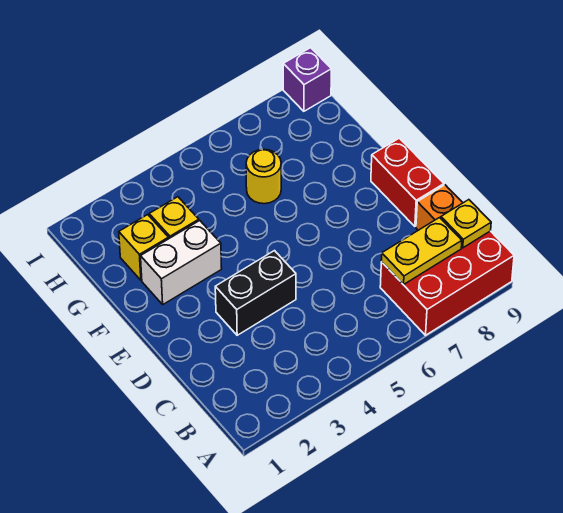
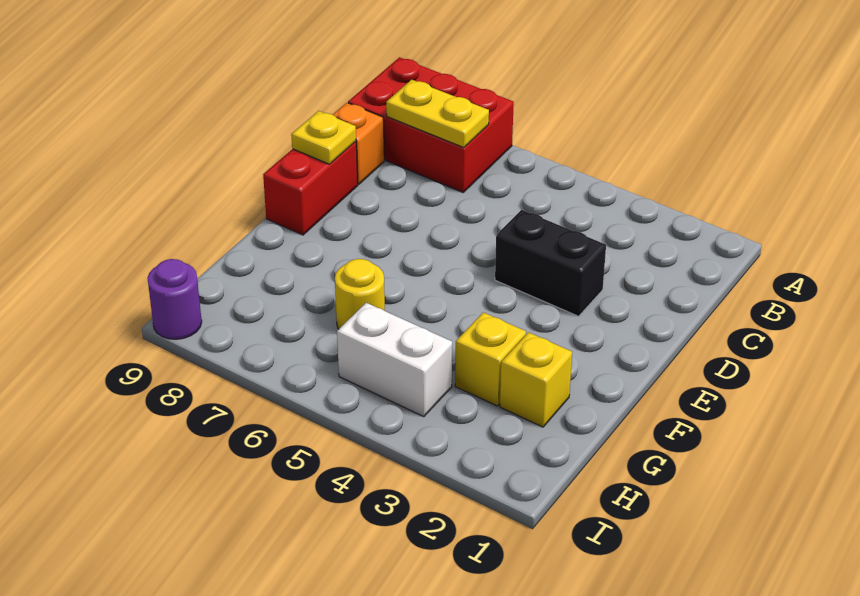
yellow plate B9 level 2 -> yellow plate D9 level 2
white brick F2:F3 level 1 -> white brick H4:H5 level 1
purple brick I9 level 1 -> purple round brick I9 level 1

